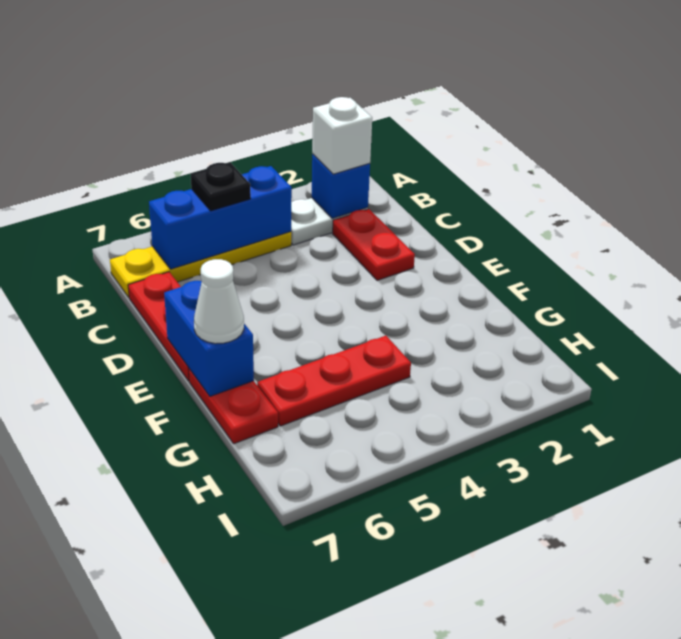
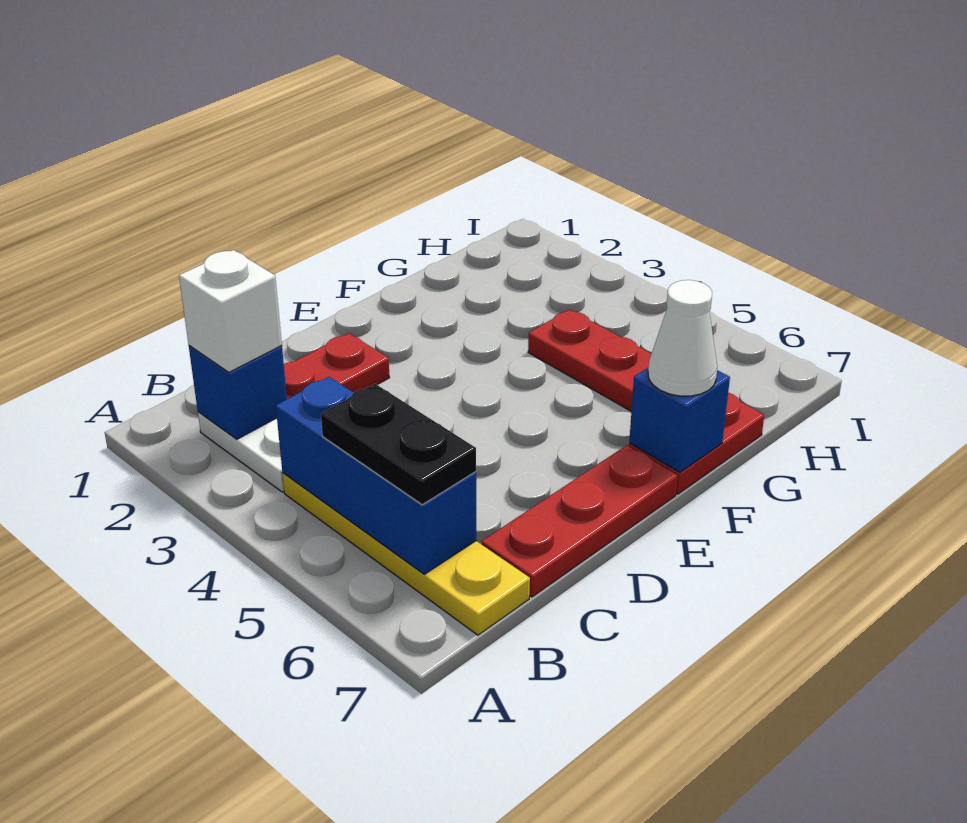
black plate B5 level 3 -> black plate B5:B6 level 3
blue brick E7:F7 level 2 -> blue brick F7 level 2

